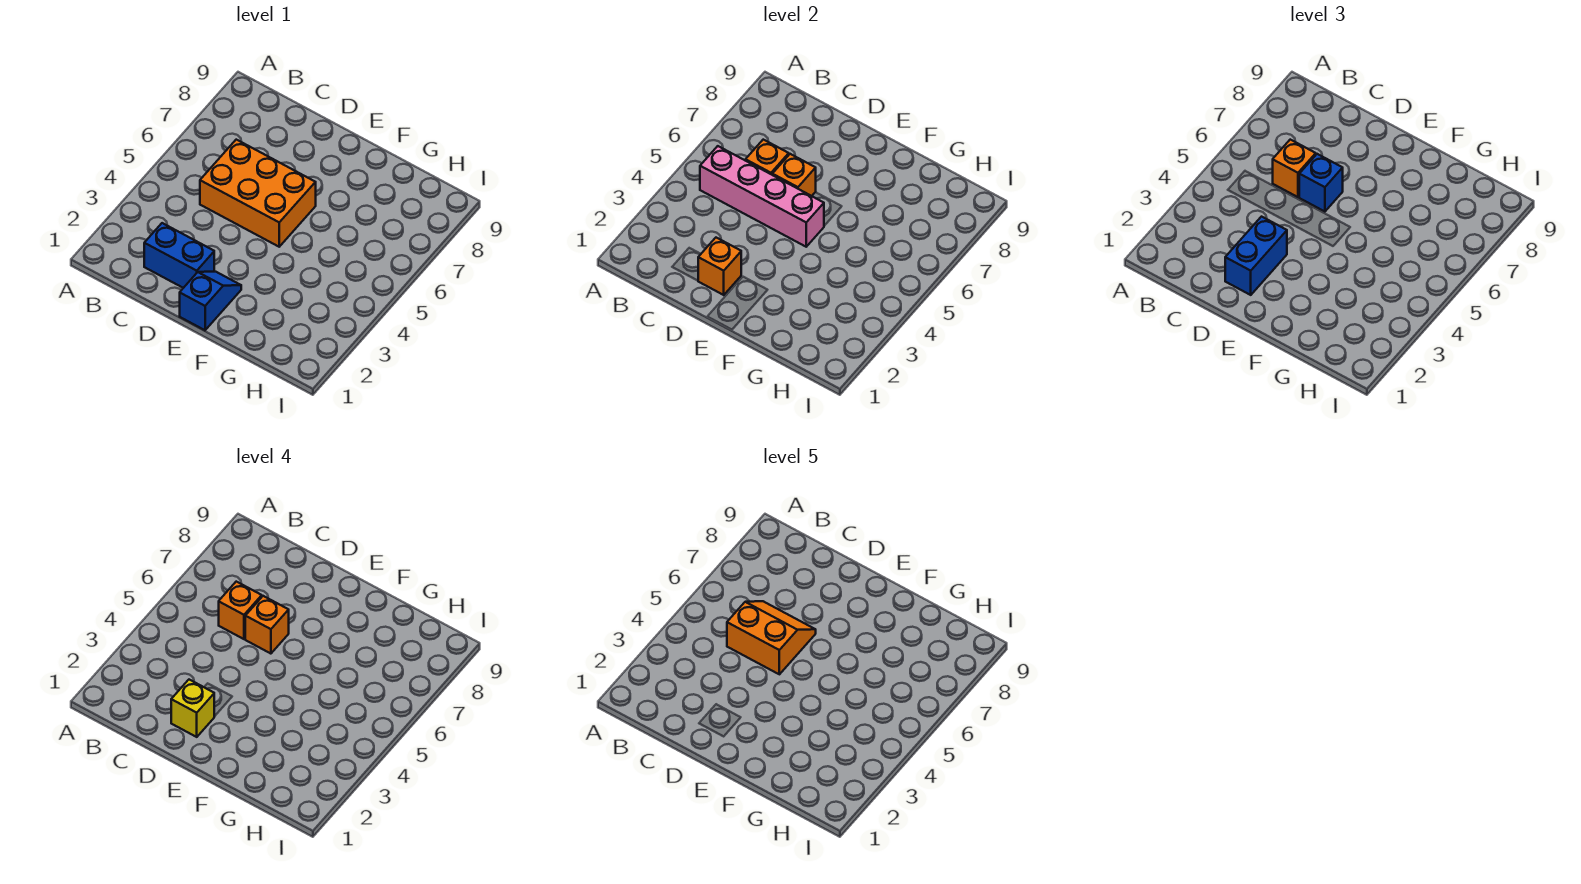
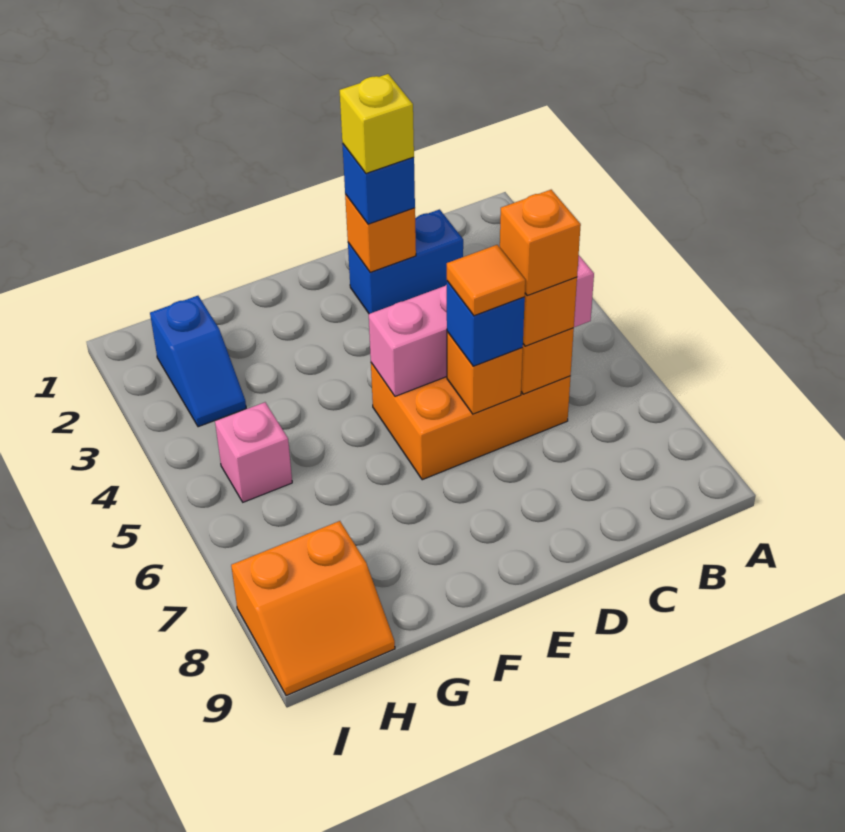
orange slope C5:D6 level 5 top 5 -> orange slope H8:I9 level 1 top 8
blue brick D2:D3 level 3 -> blue brick D2 level 3
orange brick D6 level 4 -> orange tile D6 level 4
blue slope E1:E2 level 1 top 1 -> blue slope H2:H3 level 1 top 2
none -> pink brick H5 level 1

